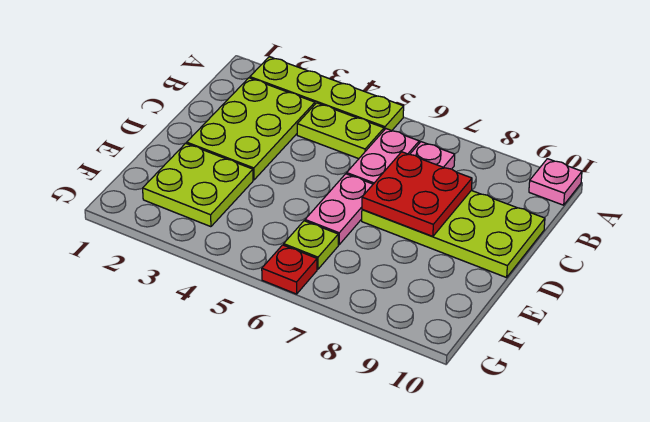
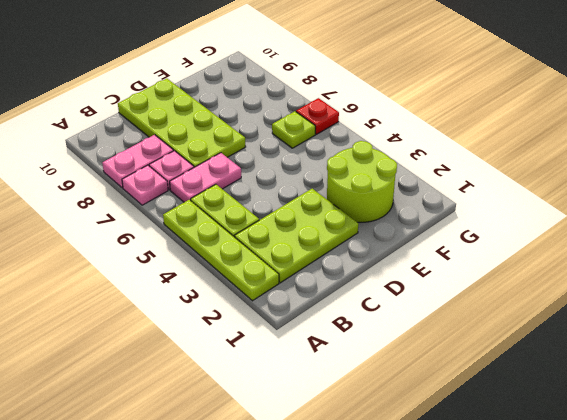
pink plate A10 level 1 -> pink plate A7 level 1
red plate C7:D8 level 2 -> none
pink plate D6:E6 level 1 -> pink plate A8:B8 level 1
lime plate E2:F3 level 1 -> lime round brick E2:F3 level 1

